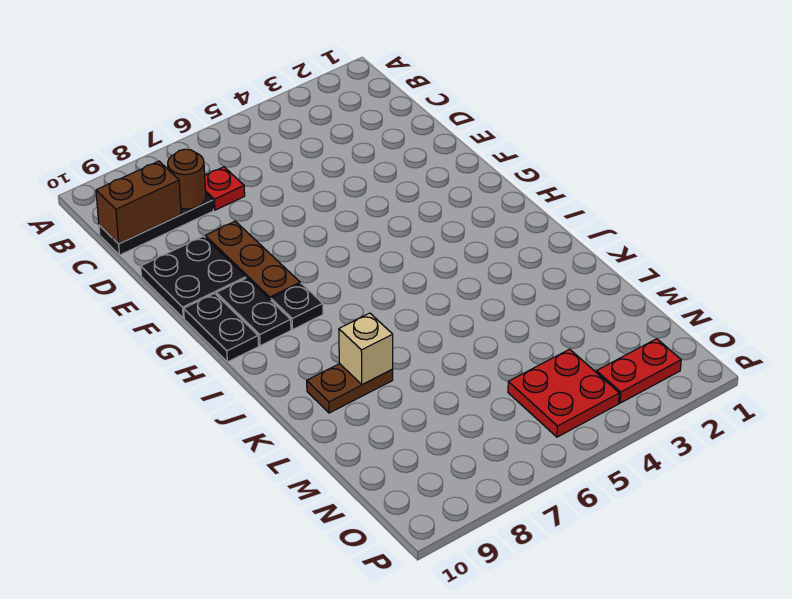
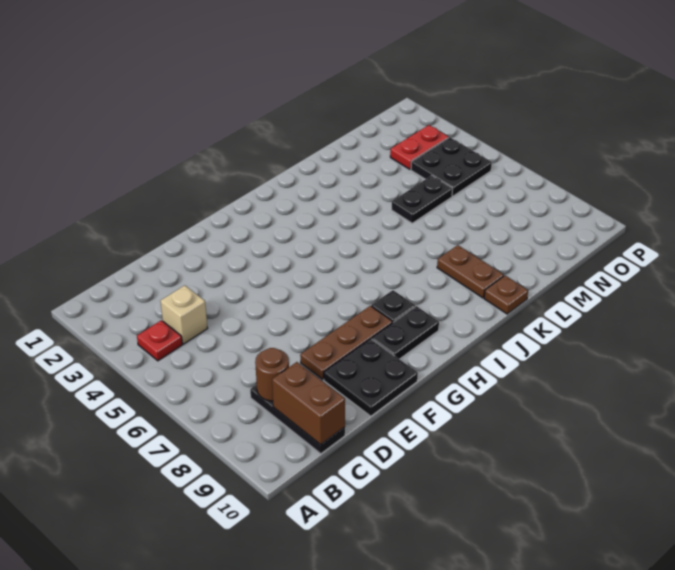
red plate C7 level 1 -> red plate B4 level 1
black plate G10:H10 level 1 -> black plate L5:M5 level 1
tan brick K8 level 2 -> tan brick C4 level 1
none -> brown plate K10 level 1
red plate N4:O5 level 1 -> black plate N4:O5 level 1
red plate O2:O3 level 1 -> red plate N3:O3 level 1

